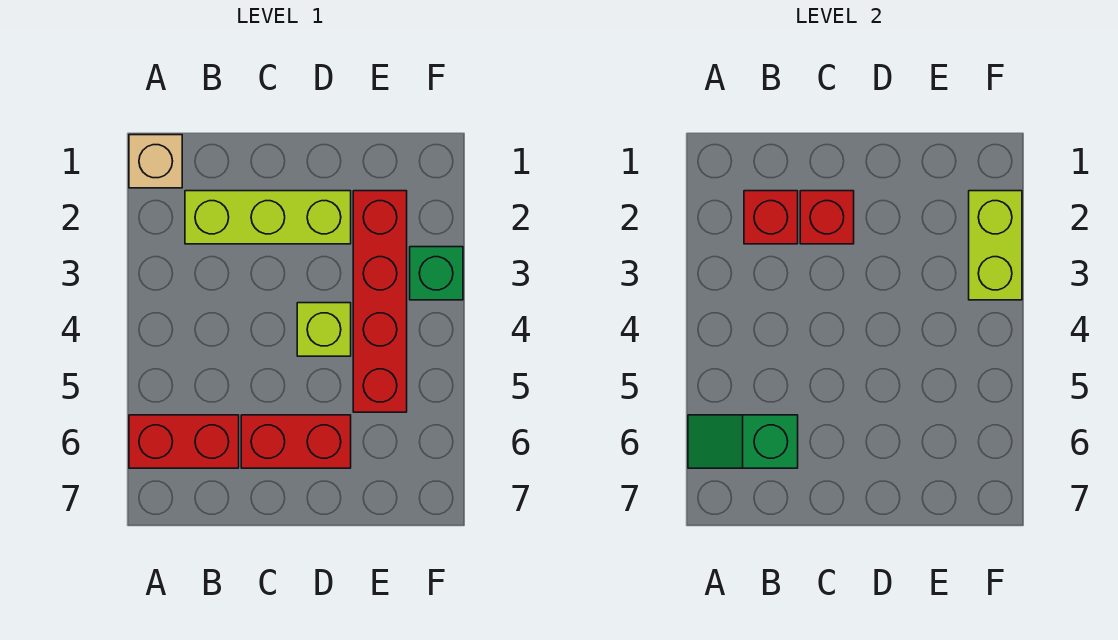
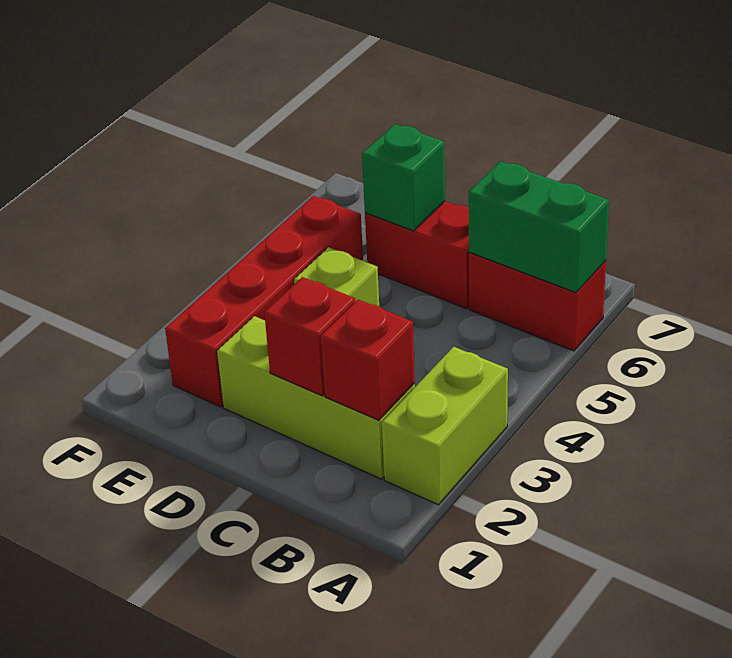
tan brick A1 level 1 -> none
green slope A6:B6 level 2 top B -> green brick A6:B6 level 2
lime brick F2:F3 level 2 -> lime brick A2:A3 level 1
green brick F3 level 1 -> green brick D6 level 2

